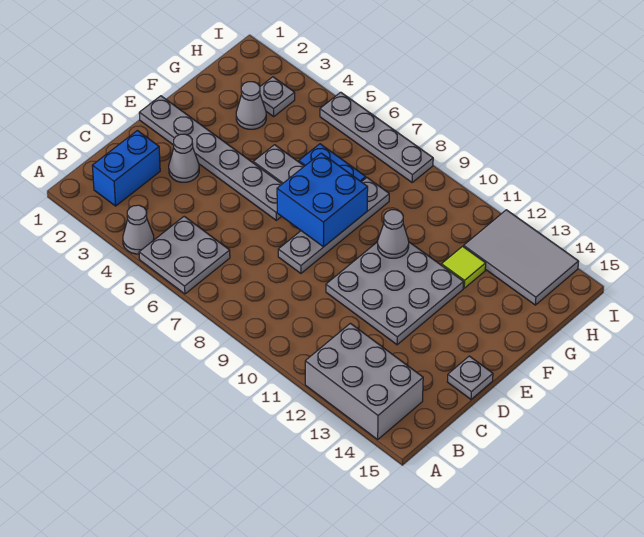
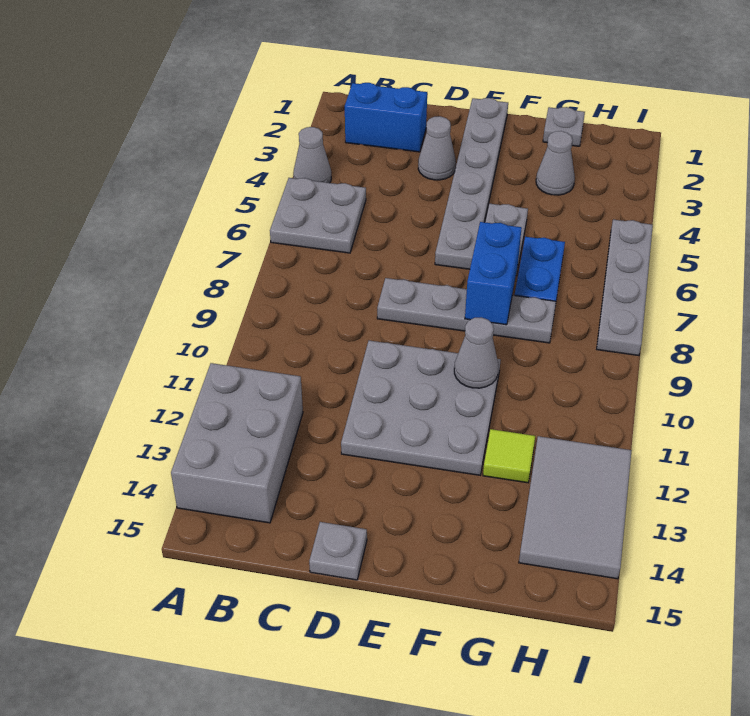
blue brick E7:F8 level 2 -> blue brick F7:F8 level 2
grey plate H3 level 1 -> grey plate G1 level 1

